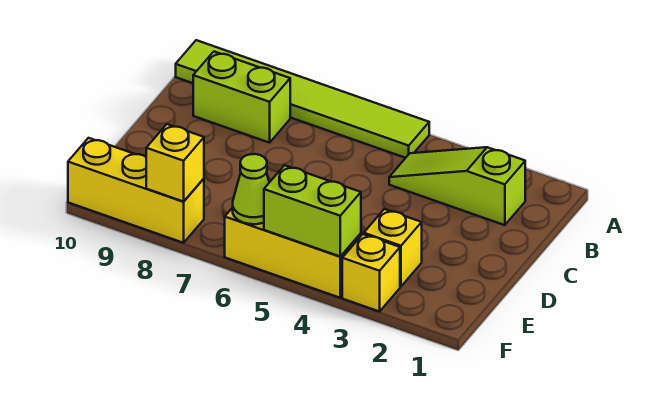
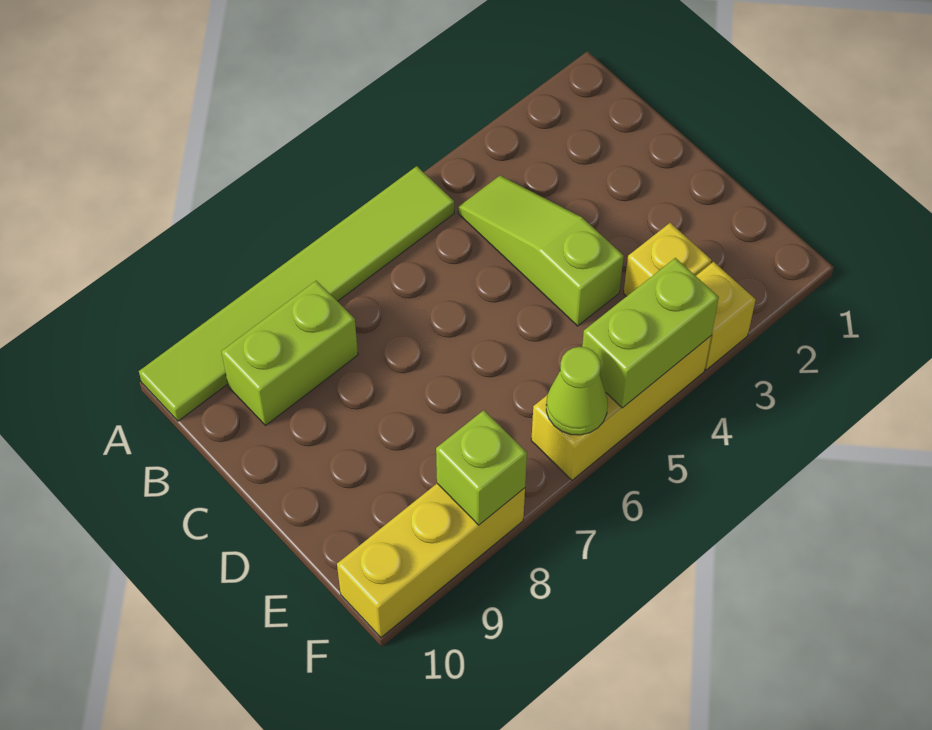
lime slope B2:B4 level 1 top 2 -> lime slope B4:D4 level 1 top D
yellow brick F8 level 2 -> lime brick F8 level 2

